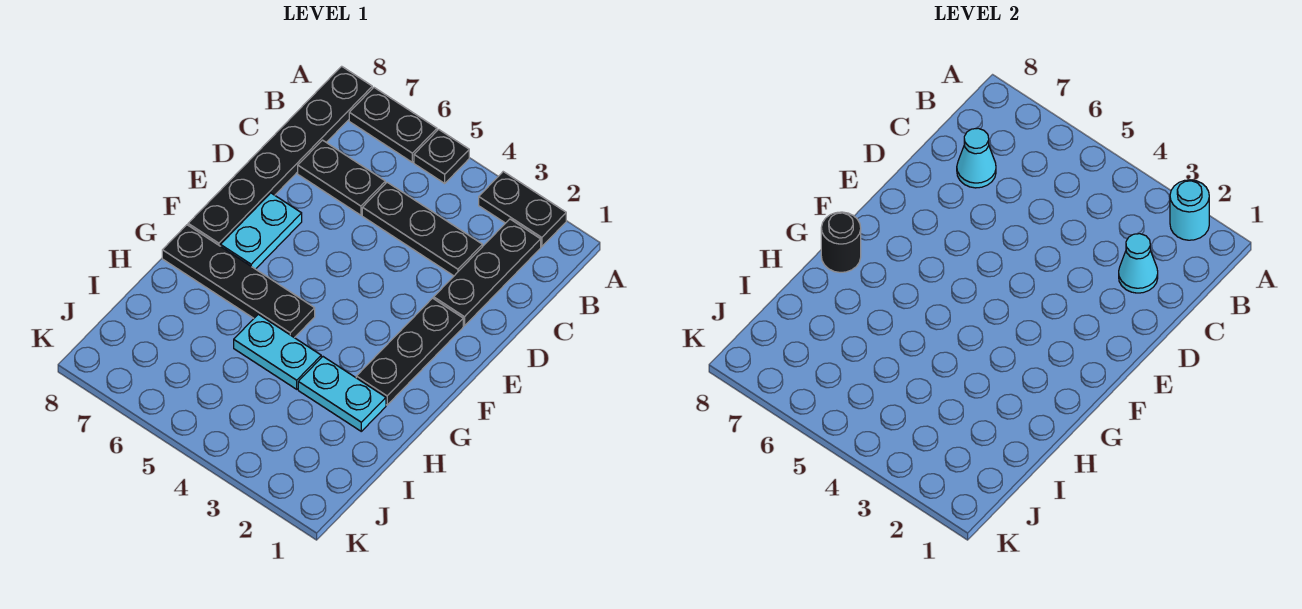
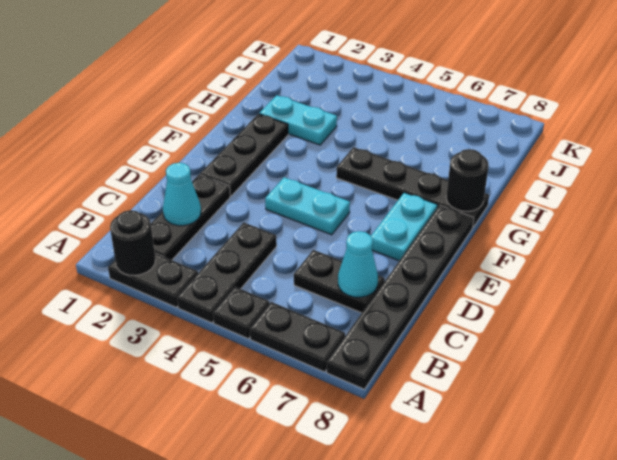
cyan round brick A2 level 2 -> black round brick A2 level 2
black plate C3:C5 level 1 -> black plate A4:C4 level 1
cyan plate H4:H5 level 1 -> cyan plate E4:E5 level 1

